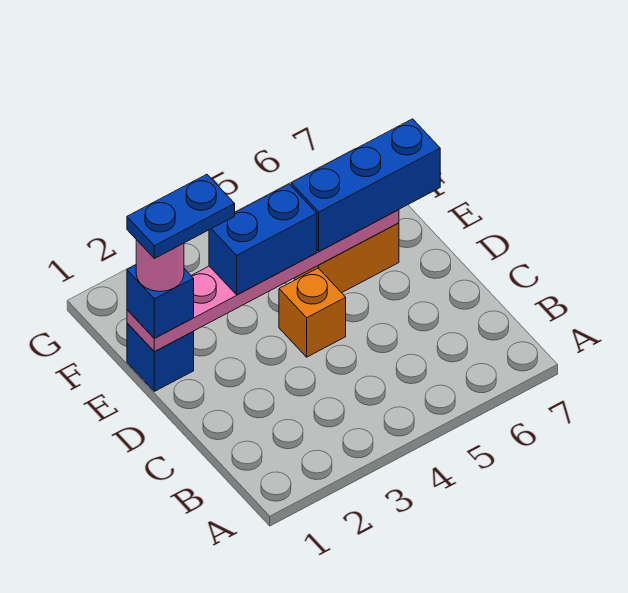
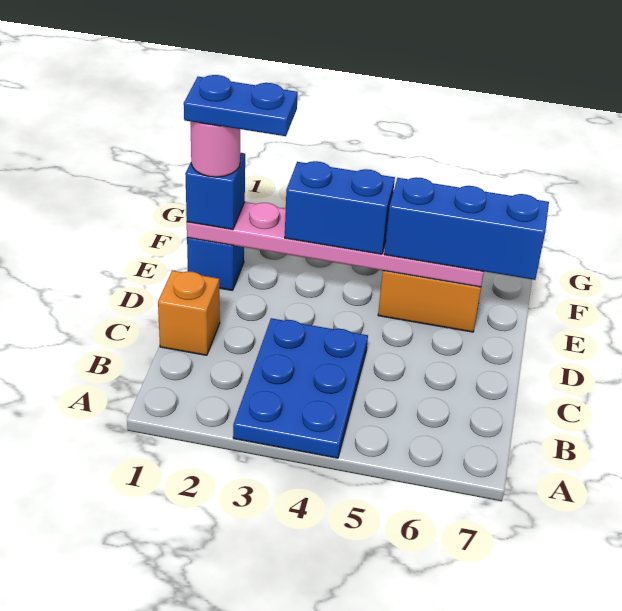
none -> blue plate A3:C4 level 1
orange brick D4 level 1 -> orange brick C1 level 1

